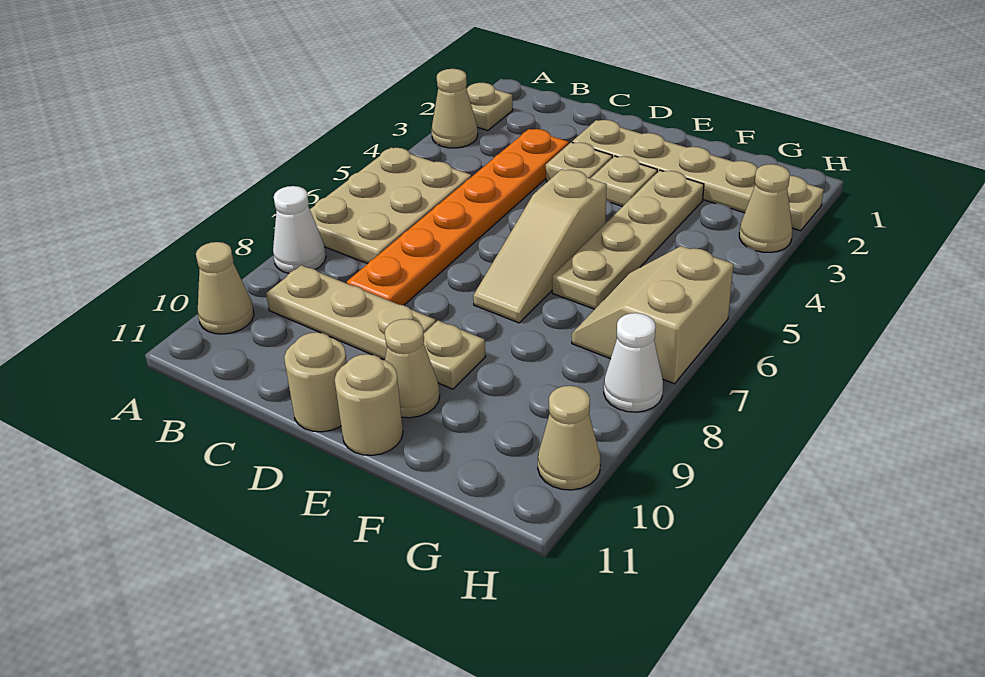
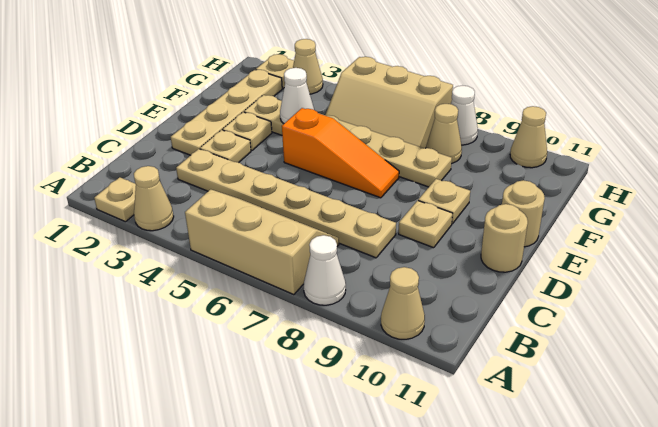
tan plate A5:B7 level 1 -> tan slope A5:B7 level 1 top A
tan plate B9:D9 level 1 -> tan plate D9 level 1
orange plate C3:C8 level 1 -> tan plate C3:C8 level 1
tan slope E5:E7 level 1 top 5 -> orange slope E5:E7 level 1 top 5
tan cone E10 level 1 -> tan cone G8 level 1
tan plate F3:F6 level 1 -> tan plate F3:F8 level 1
none -> white cone F4 level 2
tan slope G6:H7 level 1 top H -> tan slope G5:H7 level 1 top H

